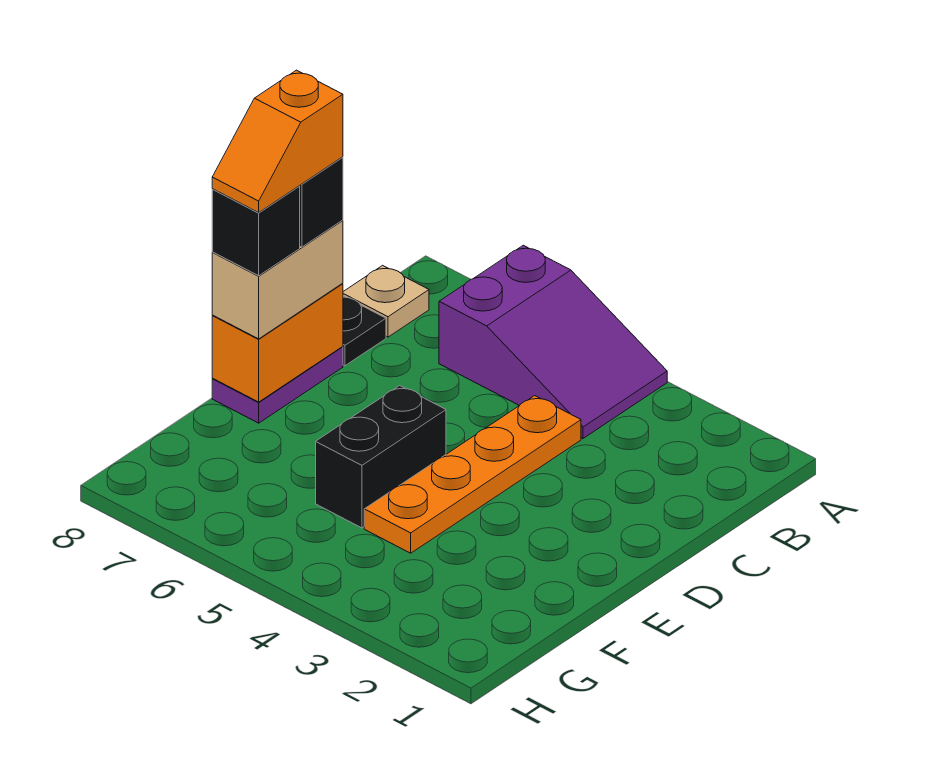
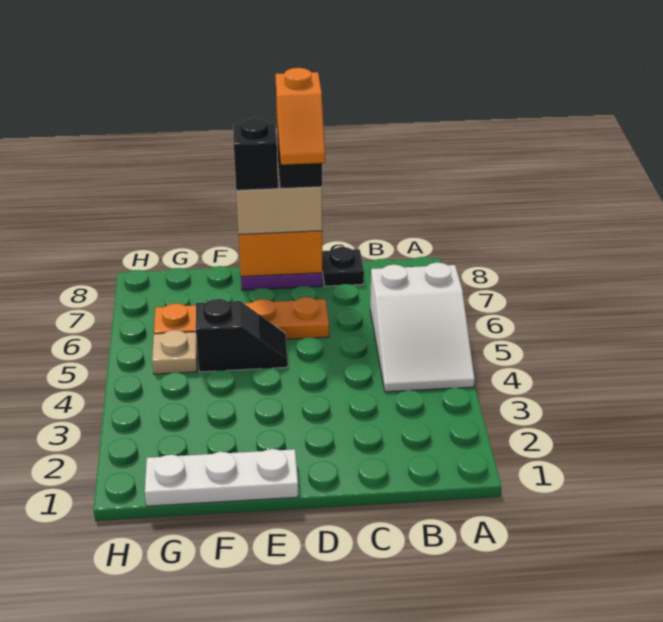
purple slope A4:B6 level 1 top 6 -> white slope A4:B6 level 1 top 6
tan plate B8 level 1 -> tan plate G5 level 1
orange plate C4:F4 level 1 -> orange plate D6:G6 level 1
orange slope D8:E8 level 5 top D -> orange slope D7:D8 level 5 top 8
none -> white plate E1:G1 level 1
black brick E5:F5 level 1 -> black slope E5:F5 level 1 top F

